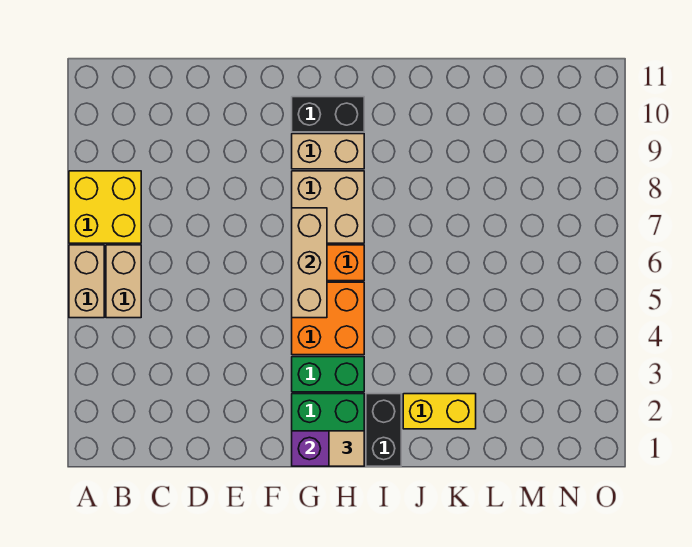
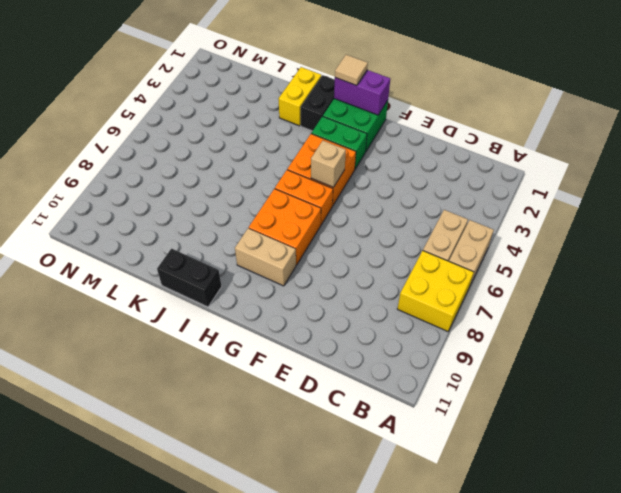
tan brick G5:G7 level 2 -> tan brick G5 level 2
tan brick G7:H8 level 1 -> orange brick G7:H8 level 1
black brick G10:H10 level 1 -> black brick I11:J11 level 1
yellow brick J2:K2 level 1 -> yellow brick J1:J2 level 1

